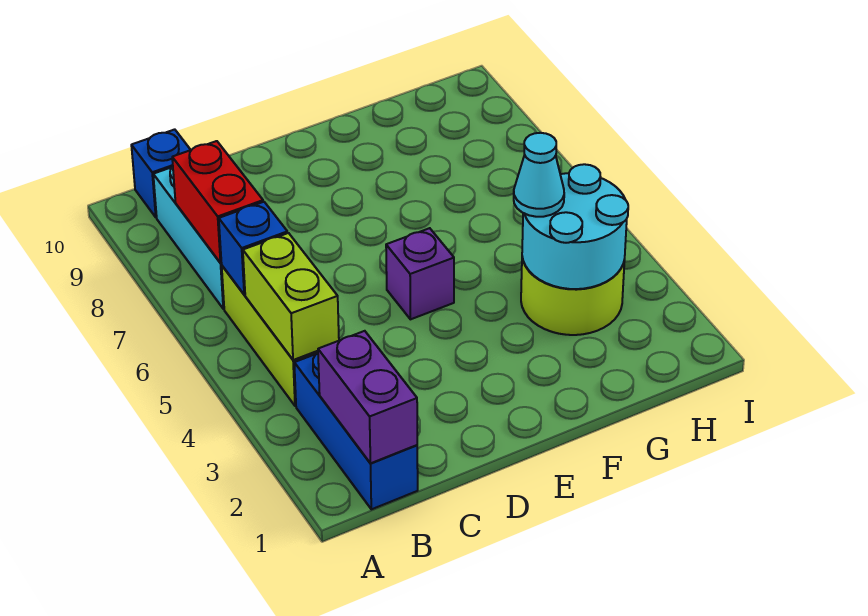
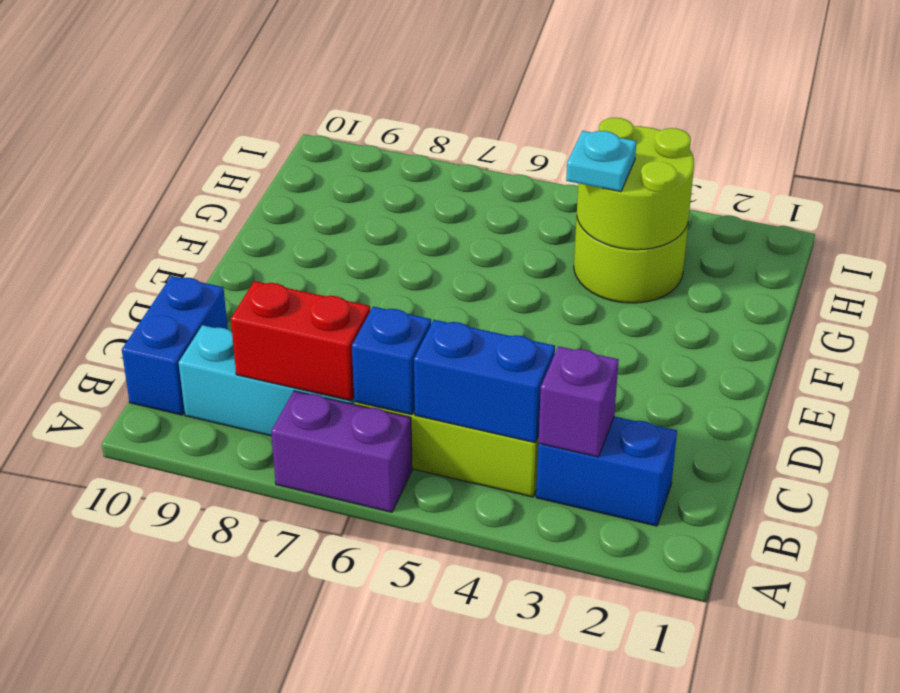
blue brick B1:B3 level 1 -> blue brick B2:B3 level 1
purple brick B1:B2 level 2 -> purple brick A6:A7 level 1
lime brick B4:B5 level 2 -> blue brick B4:B5 level 2
blue brick B10 level 1 -> blue brick B10:C10 level 1
purple brick E5 level 1 -> purple brick B3 level 2
cyan round brick G3:H4 level 2 -> lime round brick G3:H4 level 2
cyan cone G4 level 3 -> cyan plate G4 level 3

